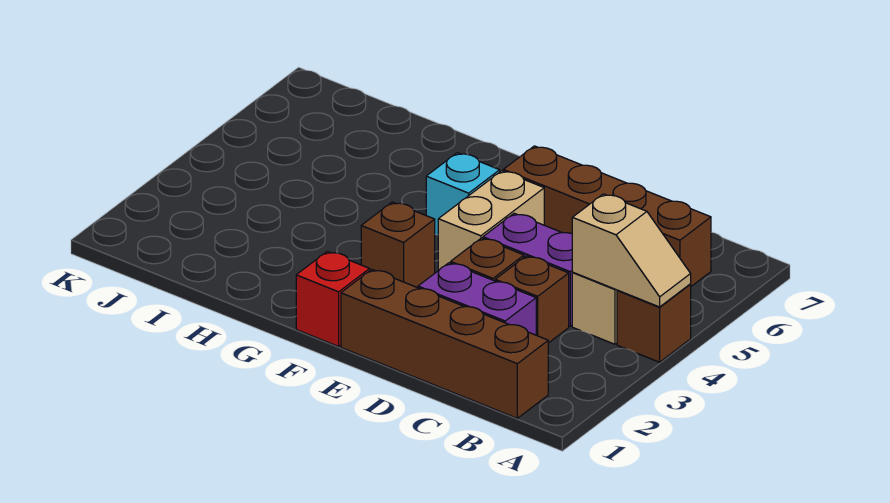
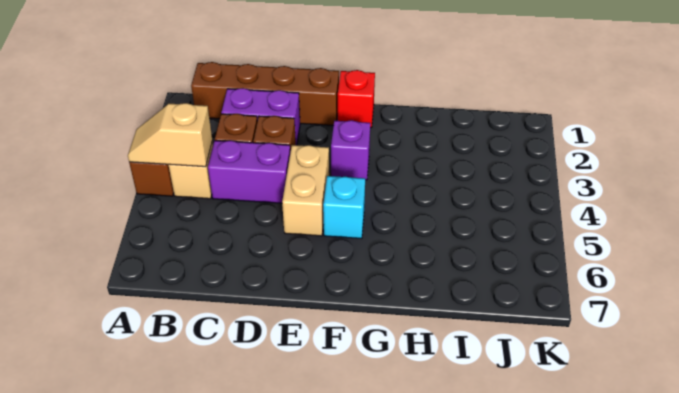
brown brick B6:E6 level 1 -> none
brown brick F3 level 1 -> purple brick F3 level 1

